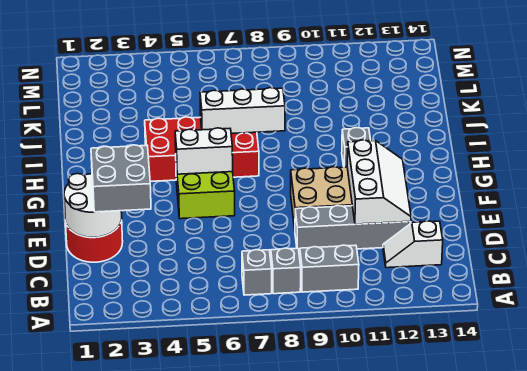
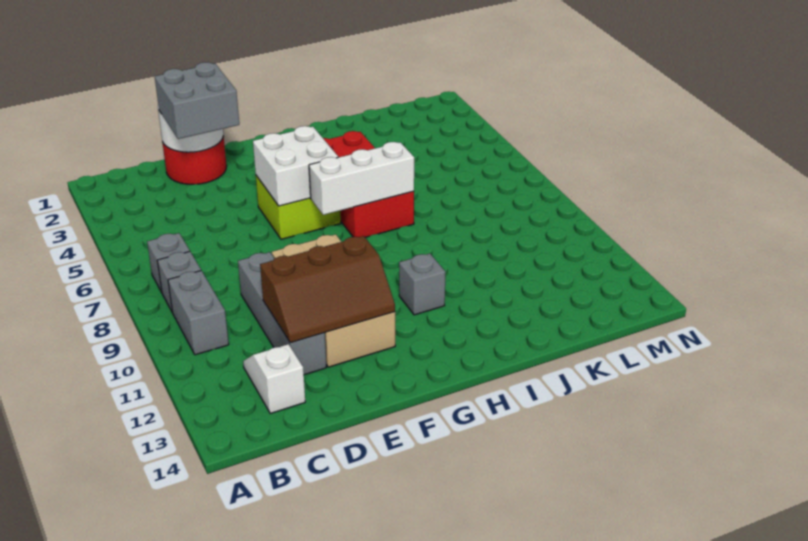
white slope D11:F12 level 2 top 11 -> brown slope D11:F12 level 2 top 11
white brick G5:G6 level 2 -> white brick F5:G6 level 2
white brick I6:I8 level 2 -> white brick G7:I7 level 2

